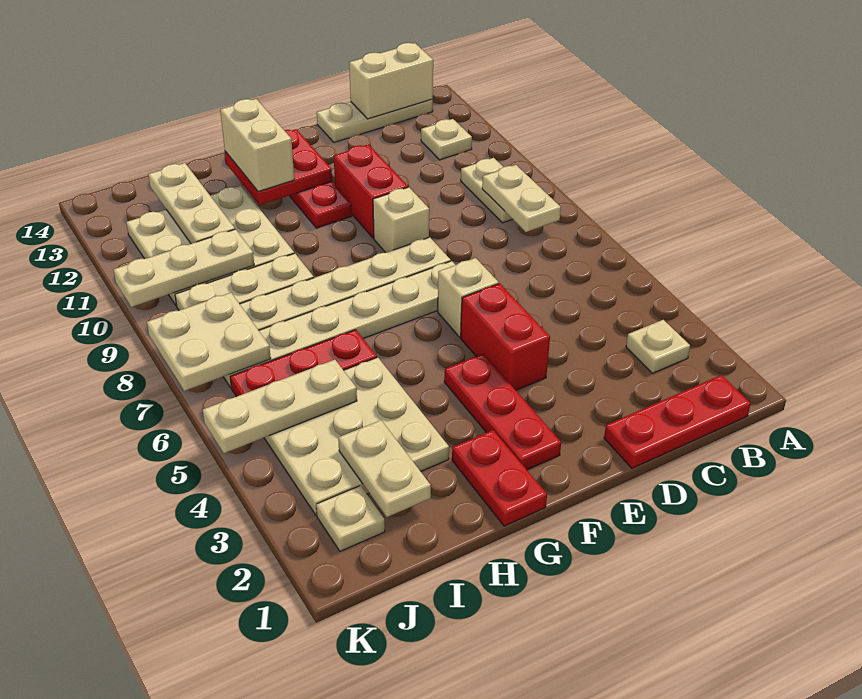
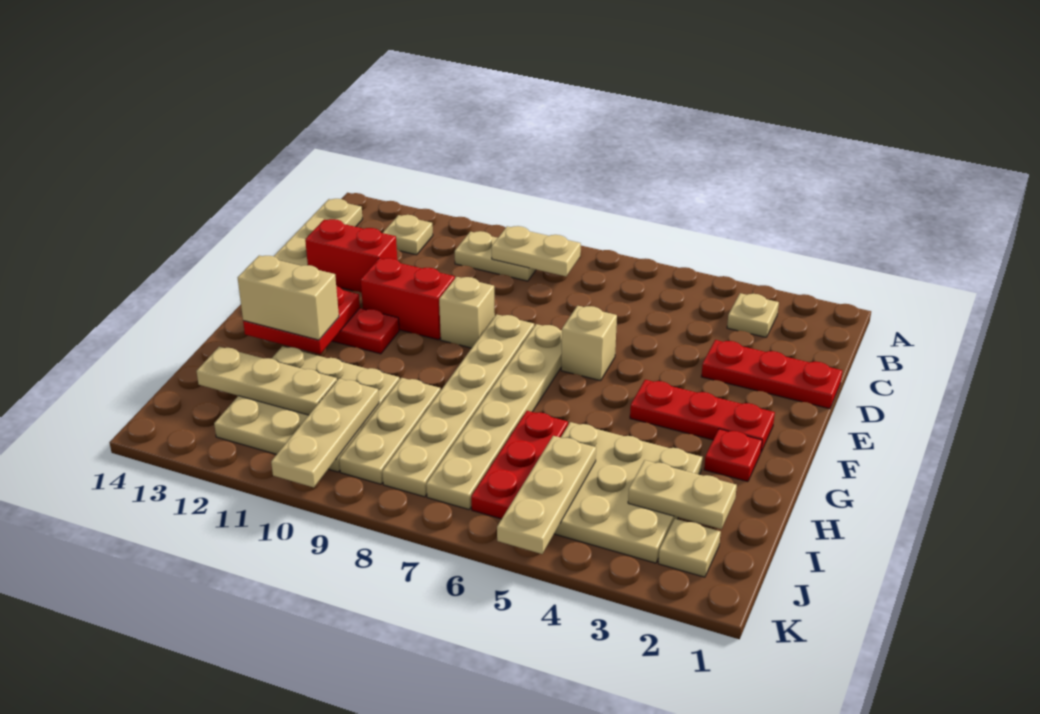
red plate B1:D1 level 1 -> red plate D1:D3 level 1
tan brick B14:C14 level 2 -> none
red brick E4:E5 level 1 -> red brick D12:D13 level 1
red plate G1:G2 level 1 -> red plate G2 level 1
tan plate J7:K8 level 2 -> none

